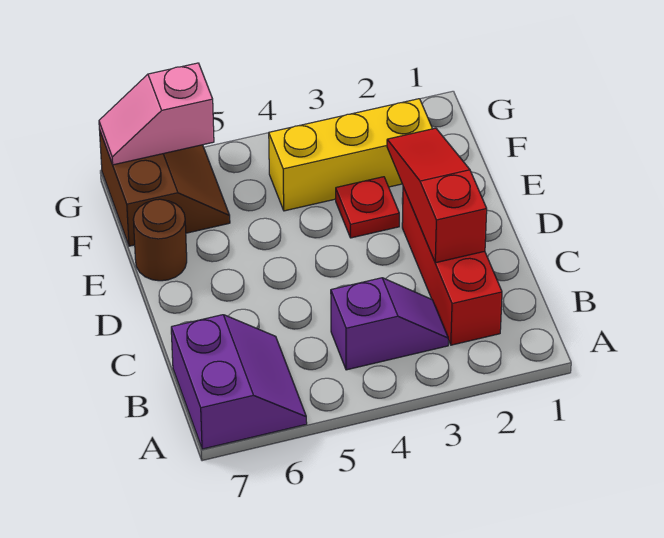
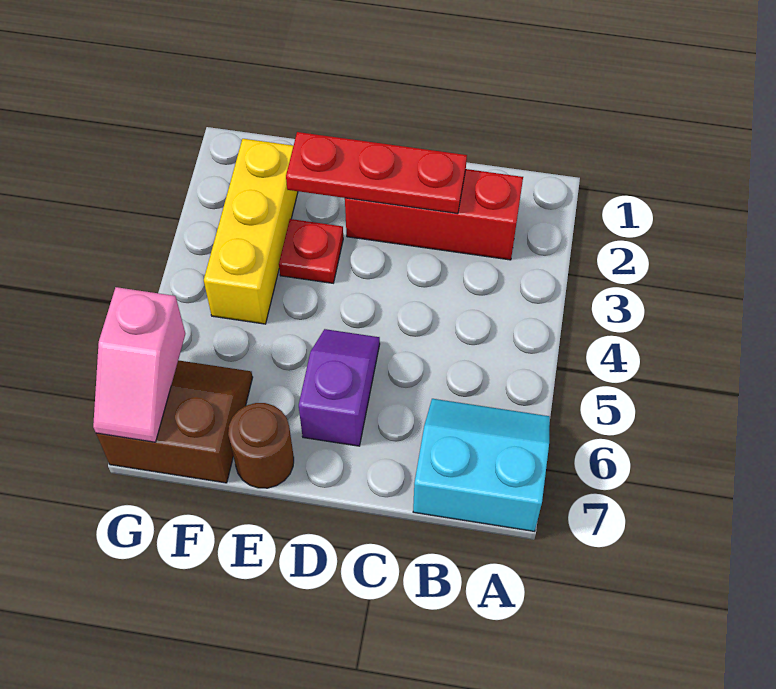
purple slope A6:B7 level 1 top 7 -> cyan slope A6:B7 level 1 top 7
purple slope B3:B4 level 1 top 4 -> purple slope D5:D6 level 1 top 6
red slope C2:E2 level 2 top C -> red plate C2:E2 level 2

